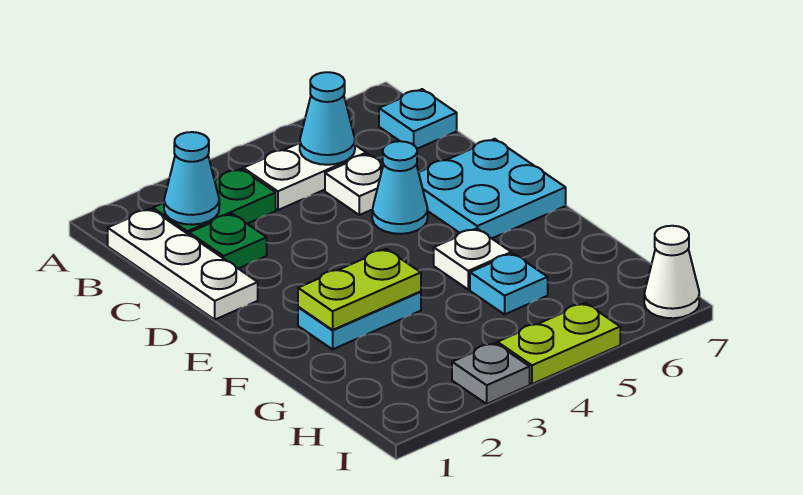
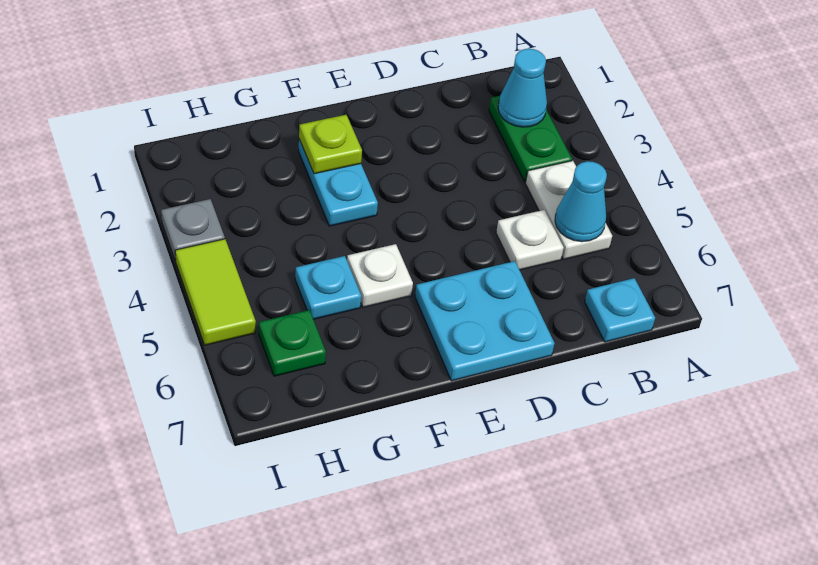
white plate B1:D1 level 1 -> none
green plate C2 level 1 -> green plate H6 level 1
cyan cone D5 level 1 -> none
lime plate F2:F3 level 2 -> lime plate F2 level 2
lime plate I4:I5 level 1 -> lime tile I4:I5 level 1
white cone I7 level 1 -> none

